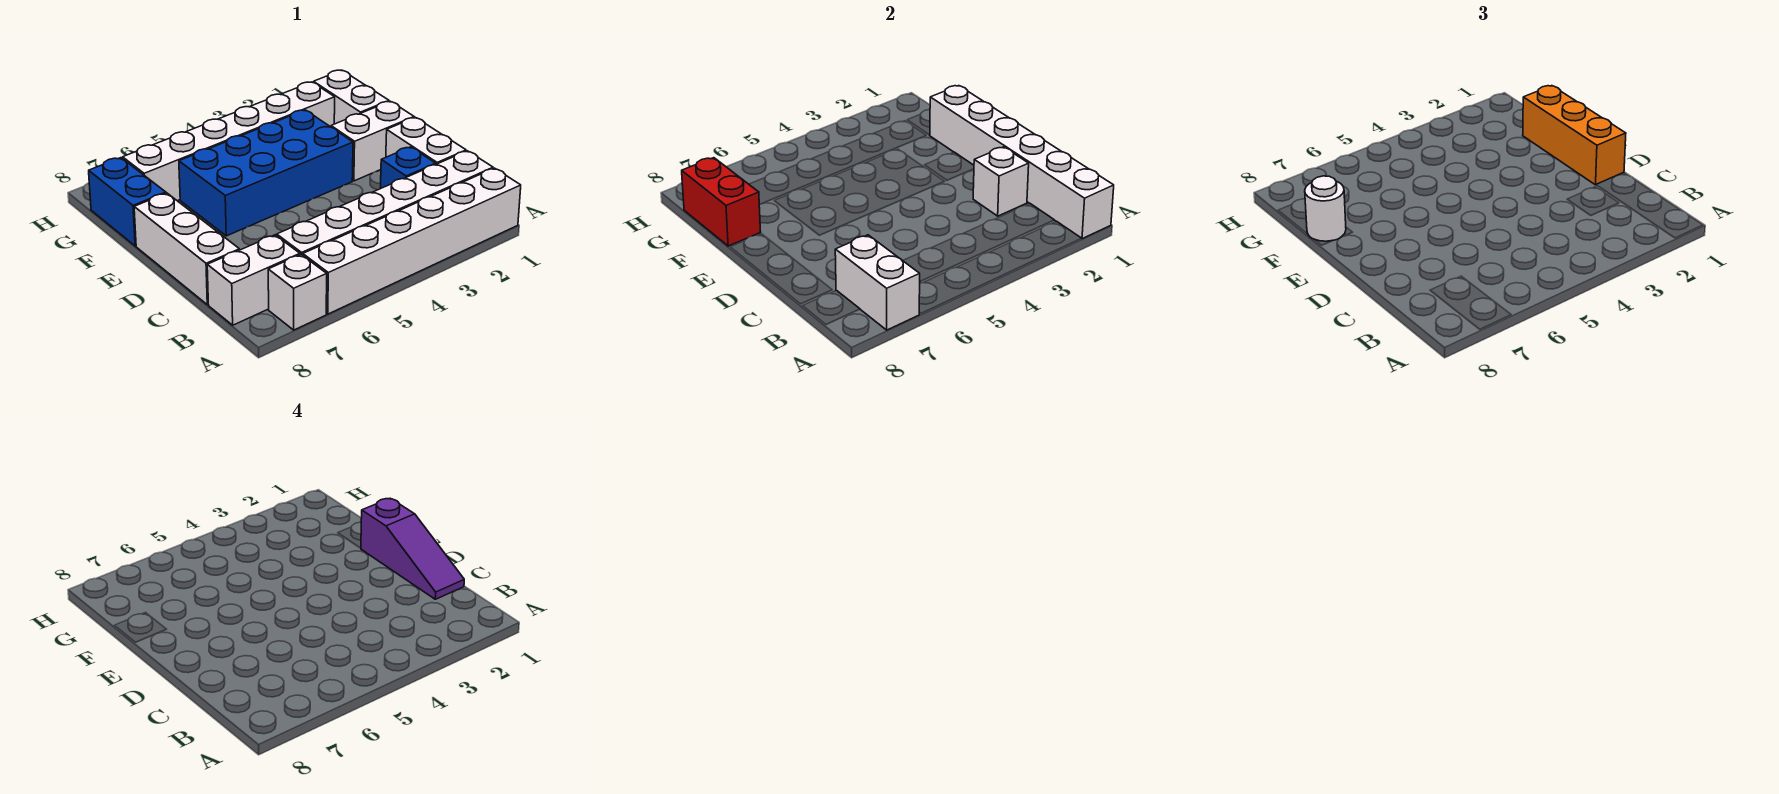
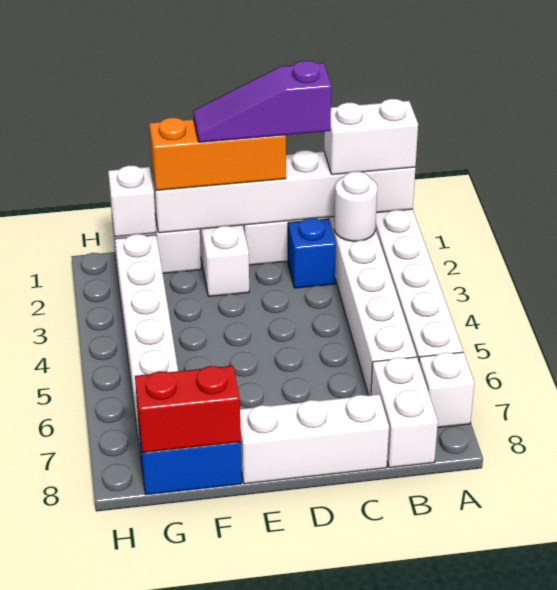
white brick A7:B7 level 2 -> white brick A1:B1 level 3
purple slope C1:E1 level 4 top E -> purple slope C1:E1 level 4 top C
white brick C2 level 2 -> white brick G1 level 2
blue brick E3:F6 level 1 -> none
white round brick F8 level 3 -> white round brick B2 level 2

